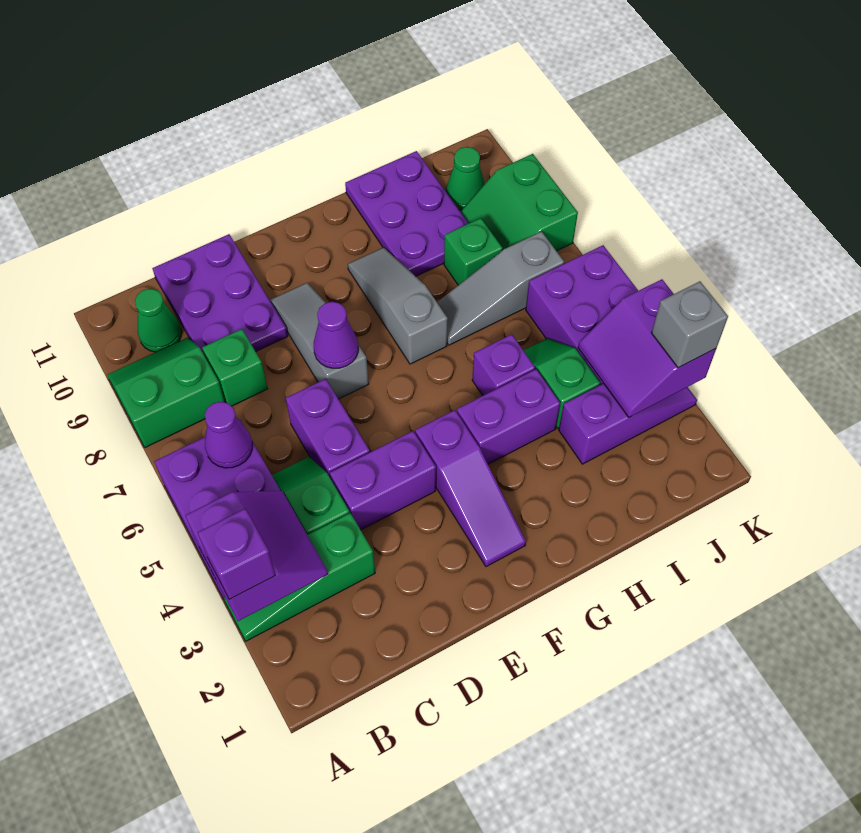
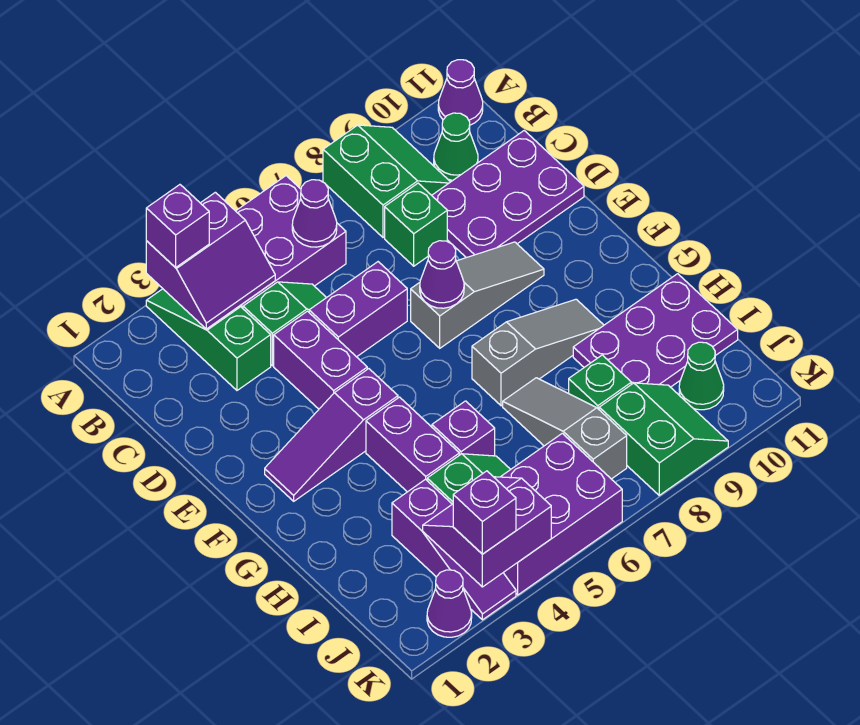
none -> purple cone A11 level 1
green slope J8:K9 level 1 top K -> green slope J8:K9 level 1 top 8
none -> purple cone K2 level 1
grey brick K3 level 3 -> purple brick K3 level 3

